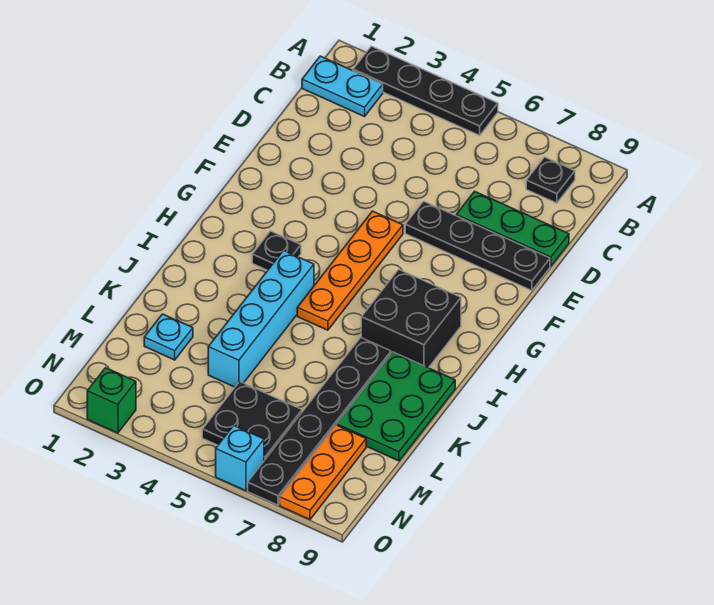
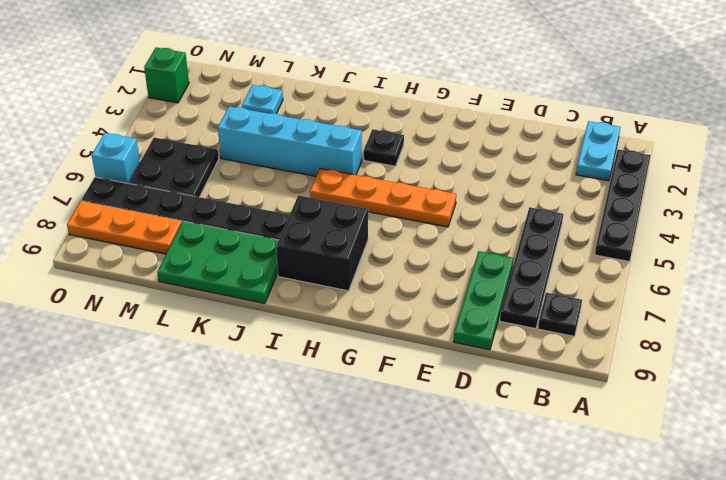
black plate E6:E9 level 1 -> black plate C5:C8 level 1

